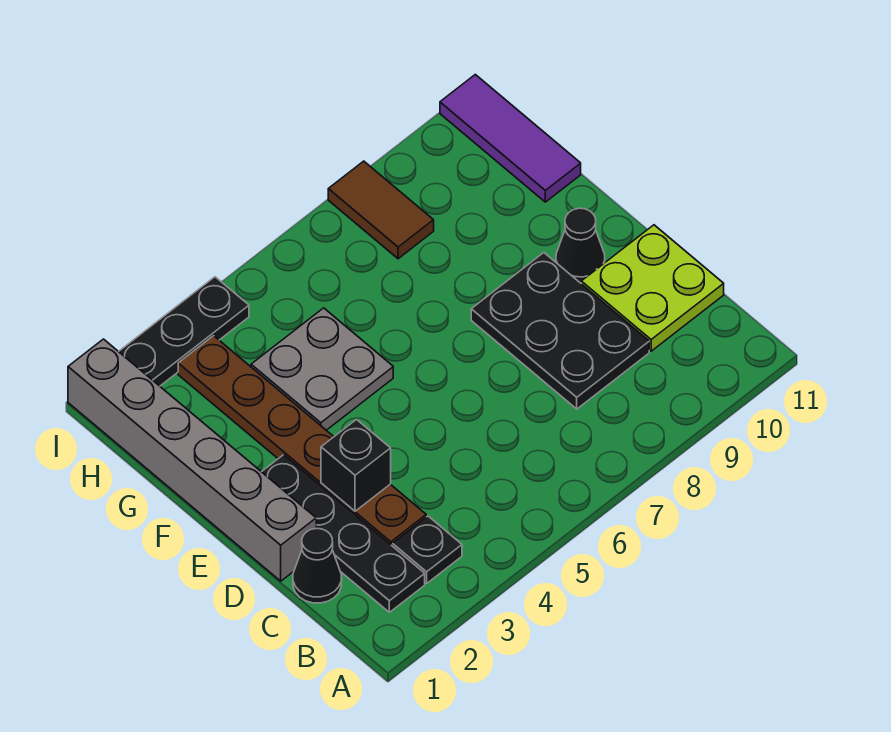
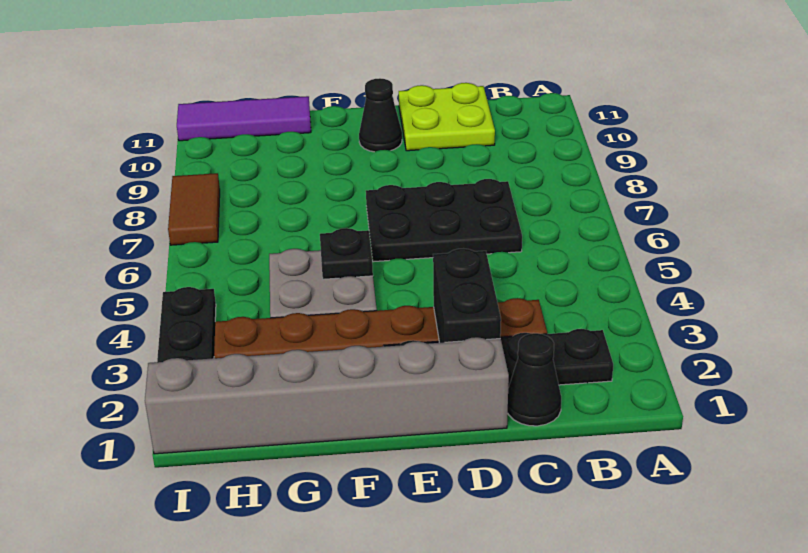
black plate B3 level 1 -> black plate F5 level 2
black plate C8:E9 level 1 -> black plate C6:E7 level 1
black brick D3 level 2 -> black brick D2:D3 level 2
brown tile H8:I8 level 1 -> brown tile I7:I8 level 1

